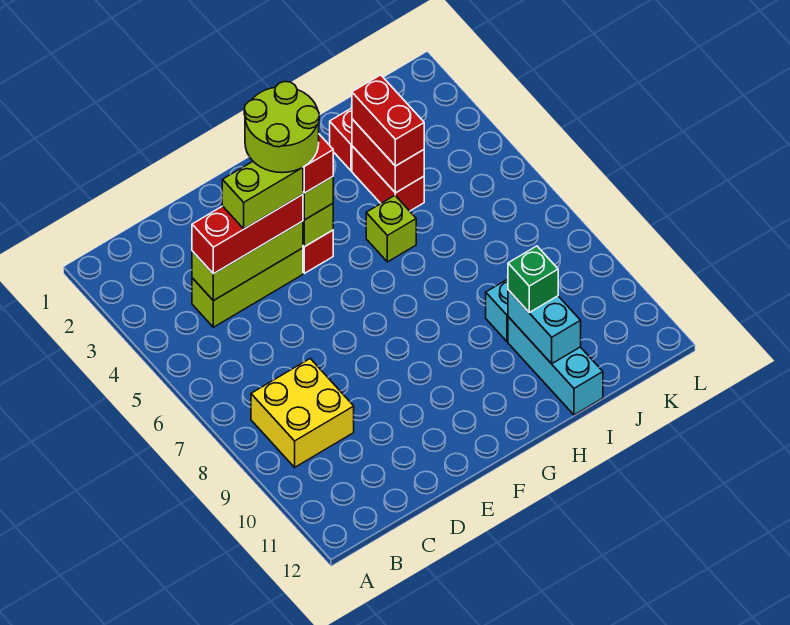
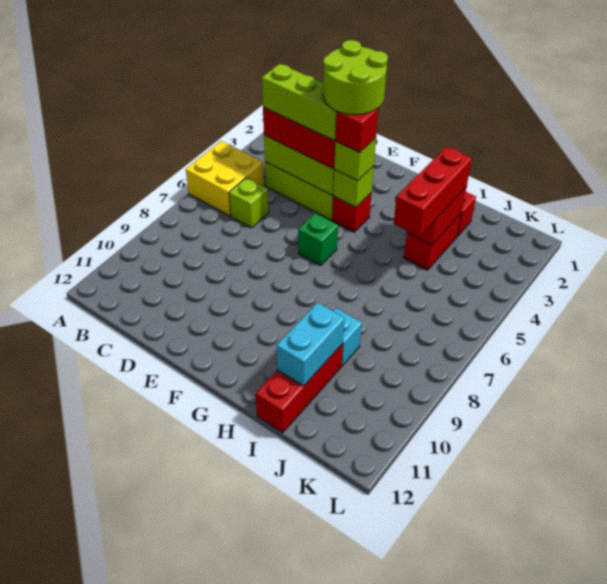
yellow brick B8:C9 level 1 -> yellow brick A5:B6 level 1
lime brick D4:E4 level 4 -> lime brick C4:E4 level 4
lime brick H5 level 1 -> lime brick C6 level 1
red brick I3:I4 level 3 -> red brick I3:I5 level 3
cyan brick I10:I12 level 1 -> red brick I10:I12 level 1
green brick I10 level 3 -> green brick F6 level 1

